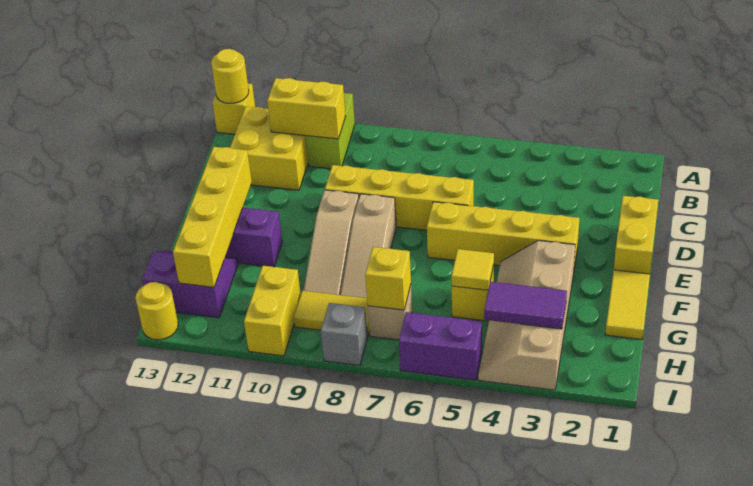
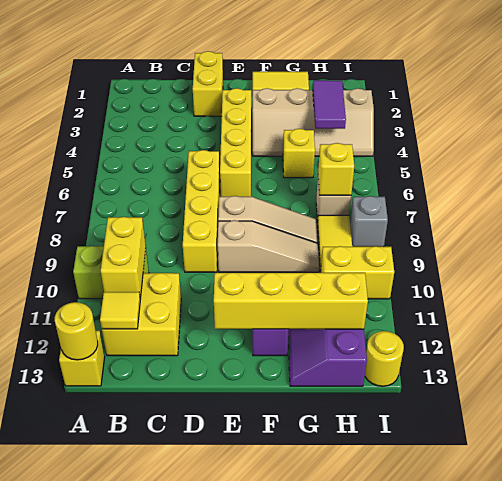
yellow brick D1:E1 level 1 -> yellow brick D1:D2 level 1
yellow tile G5 level 2 -> yellow tile B12 level 2
purple brick I5:I6 level 1 -> none

